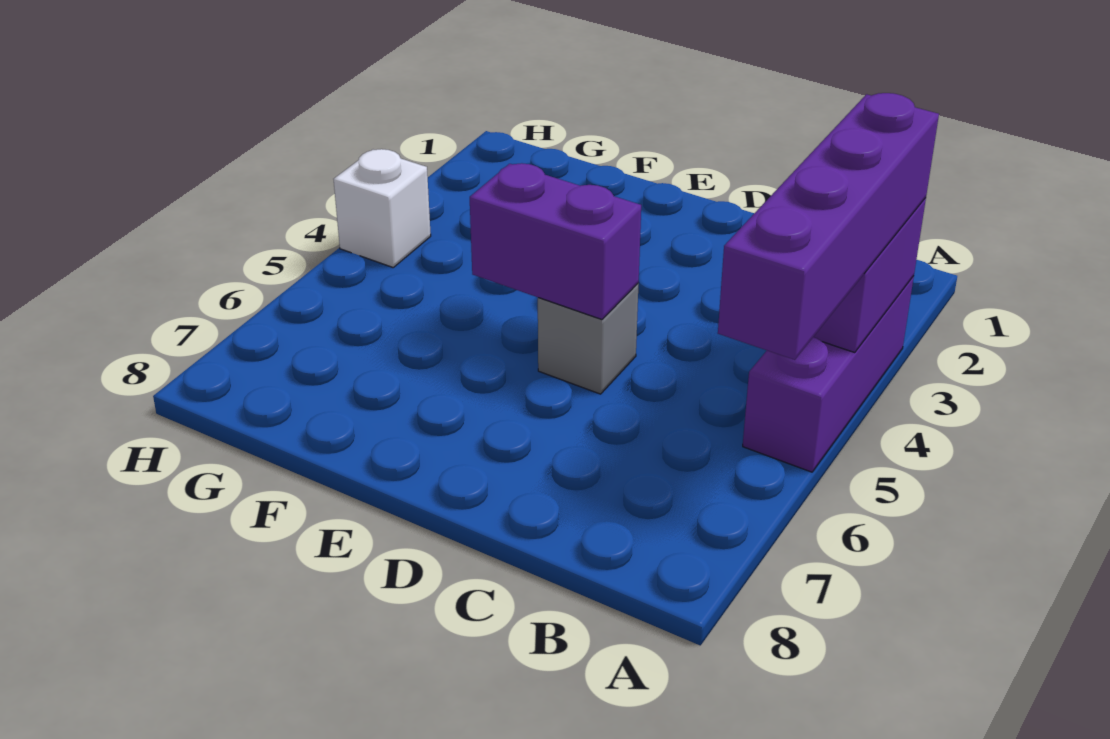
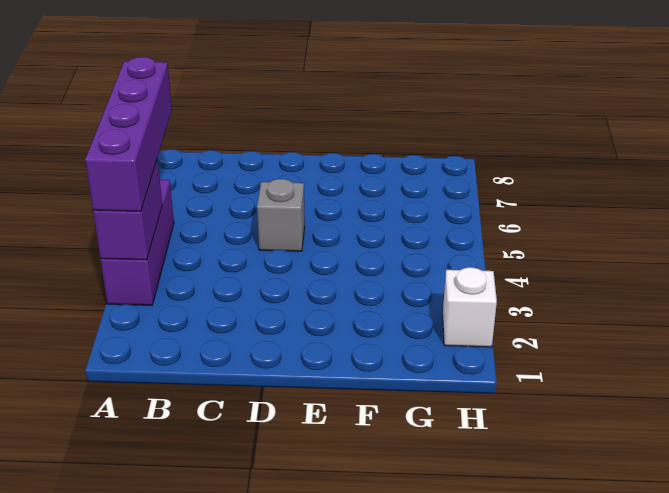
purple brick D5:E5 level 2 -> none
white brick H4 level 1 -> white brick H2 level 1

